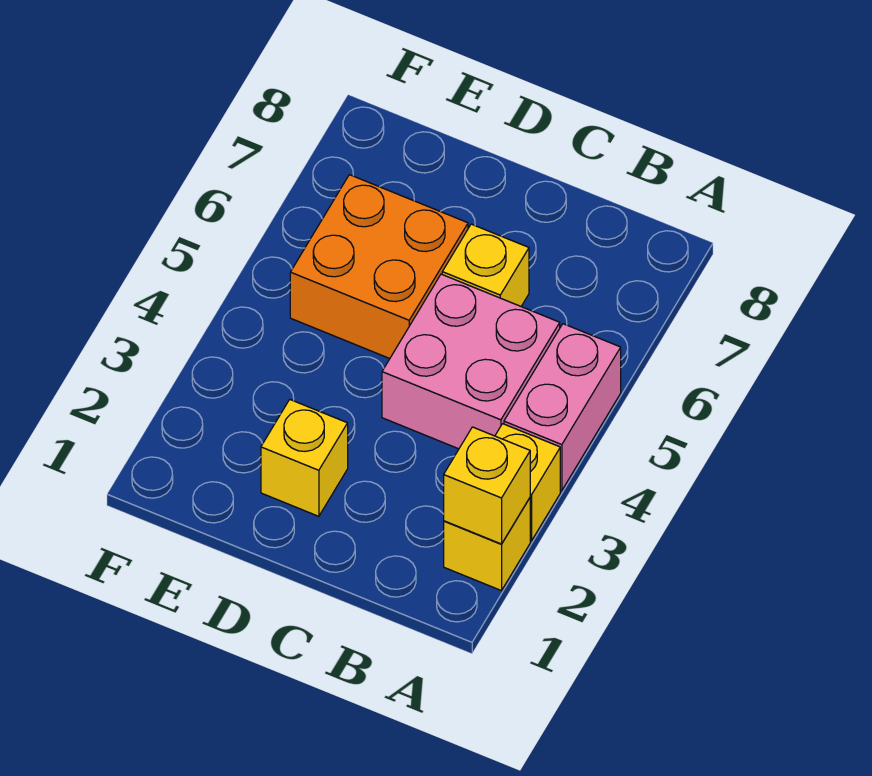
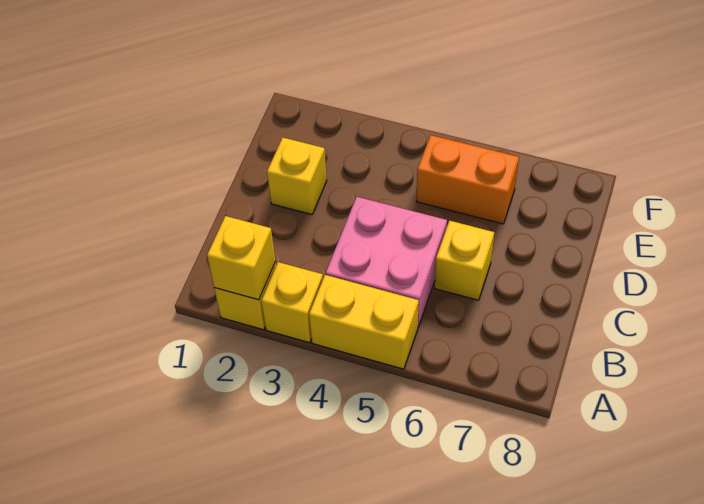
pink brick A4:A5 level 1 -> yellow brick A4:A5 level 1
orange brick D5:E6 level 1 -> orange brick E5:E6 level 1

